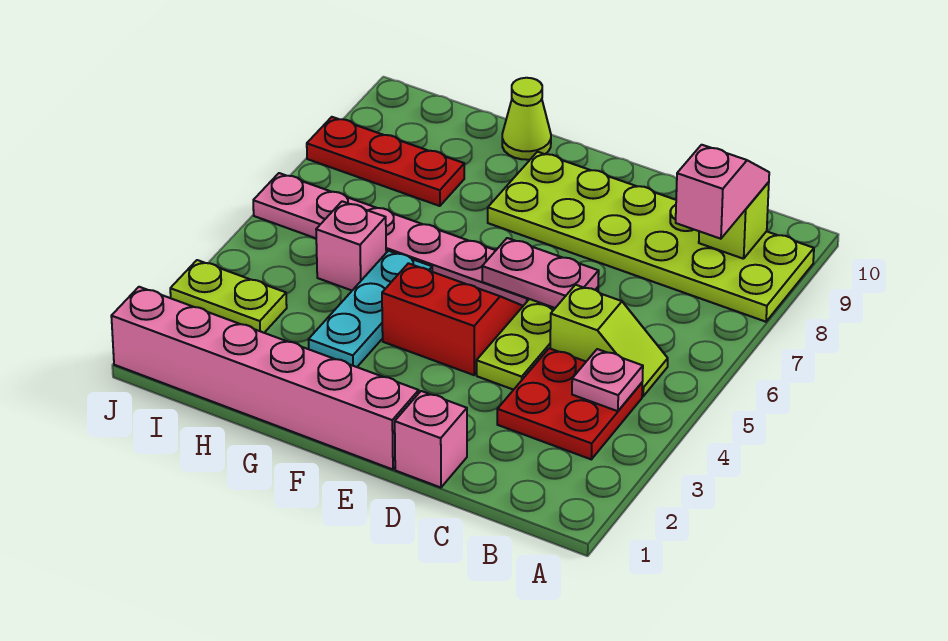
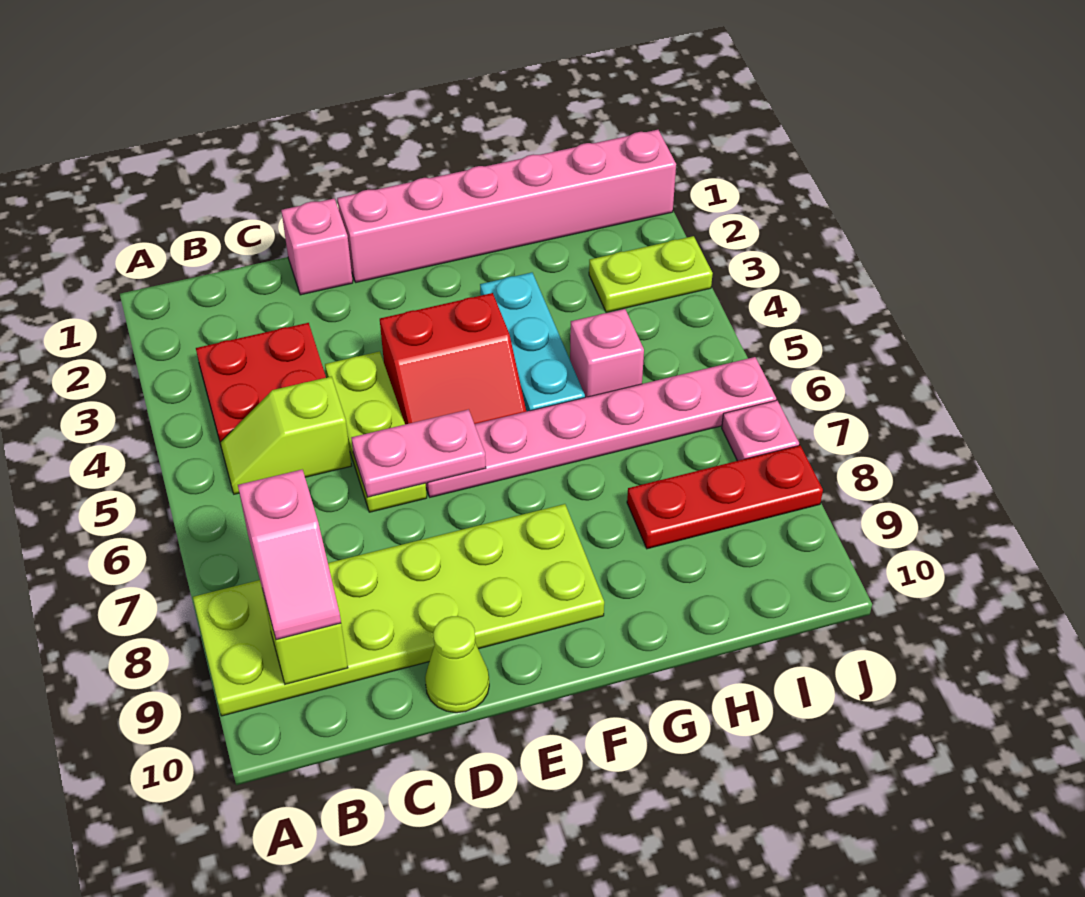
pink plate B4 level 2 -> pink plate J7 level 1
lime cone G10 level 1 -> lime cone D10 level 1

